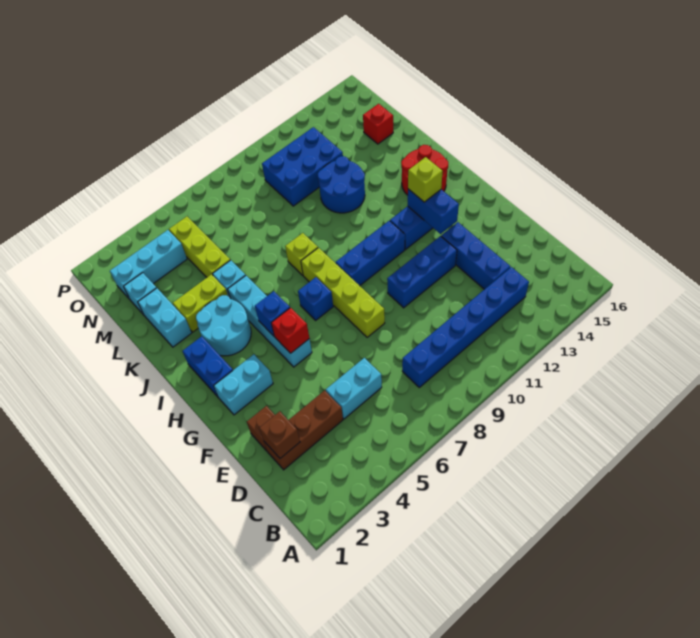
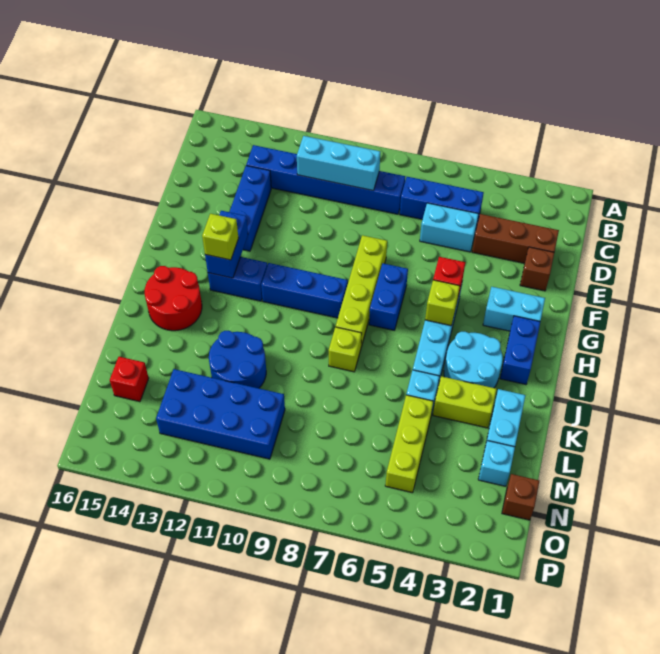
brown brick D2 level 2 -> brown brick N1 level 1
blue brick F10:F12 level 1 -> blue brick C5:C7 level 1
blue brick H5 level 2 -> lime brick H5 level 2
blue brick H7 level 1 -> blue brick G7:H7 level 1
blue brick M10:N12 level 1 -> blue brick M10:N13 level 1
cyan brick N2:N4 level 1 -> cyan brick C9:C11 level 2

